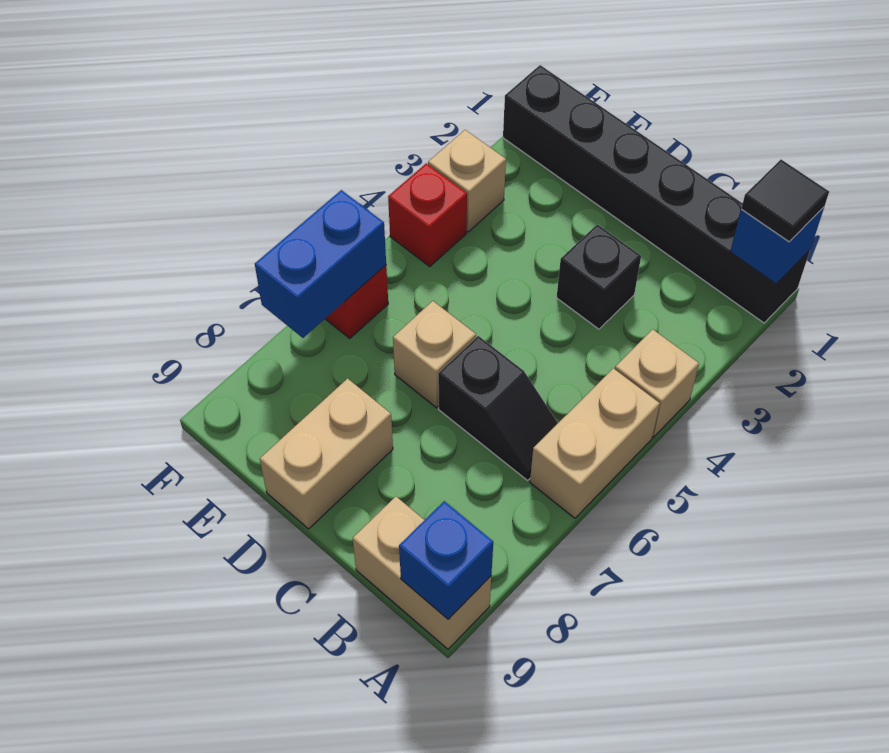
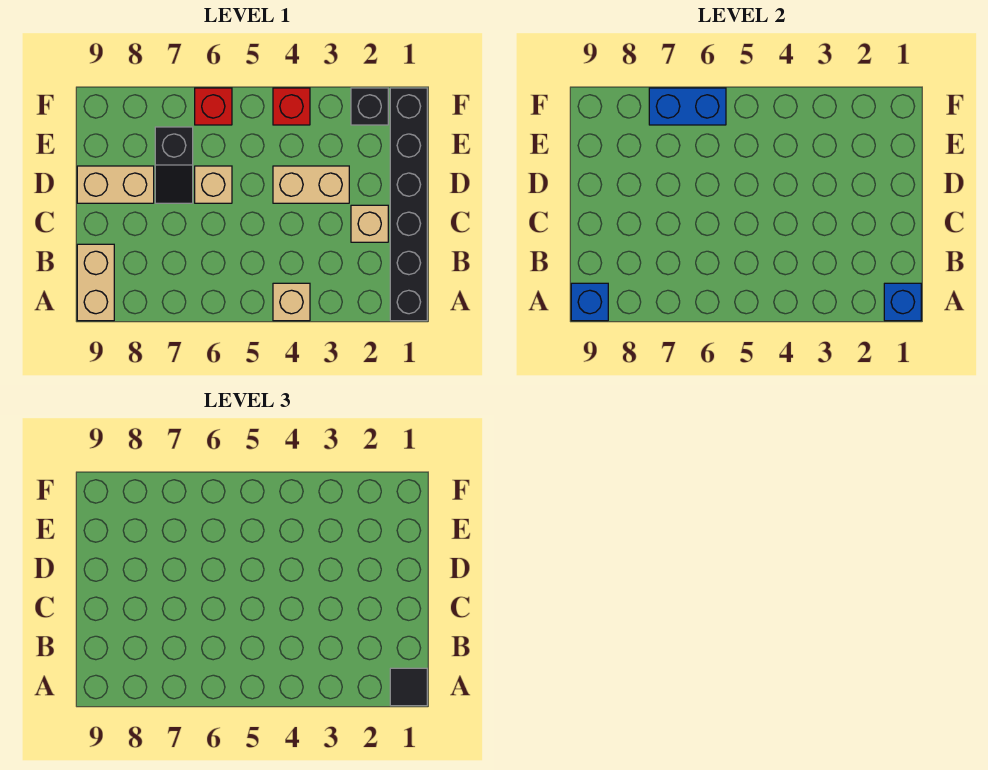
tan brick A5:A6 level 1 -> tan brick D3:D4 level 1
black slope B6:C6 level 1 top C -> black slope D7:E7 level 1 top E
black brick C3 level 1 -> black brick F2 level 1
tan brick F3 level 1 -> tan brick C2 level 1

